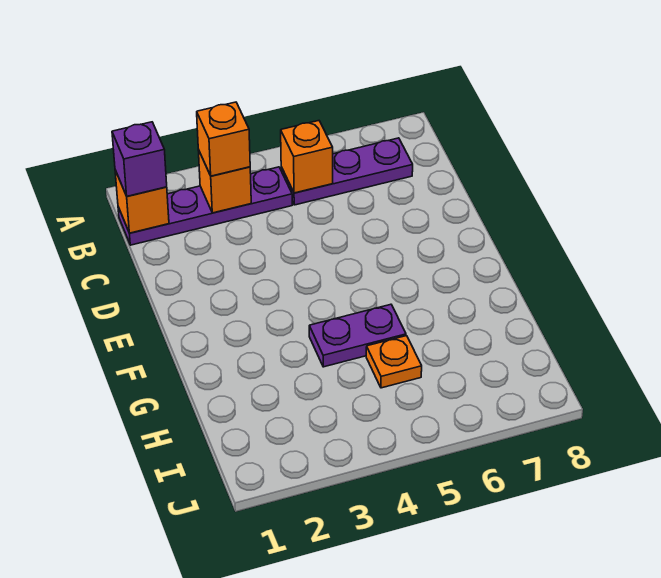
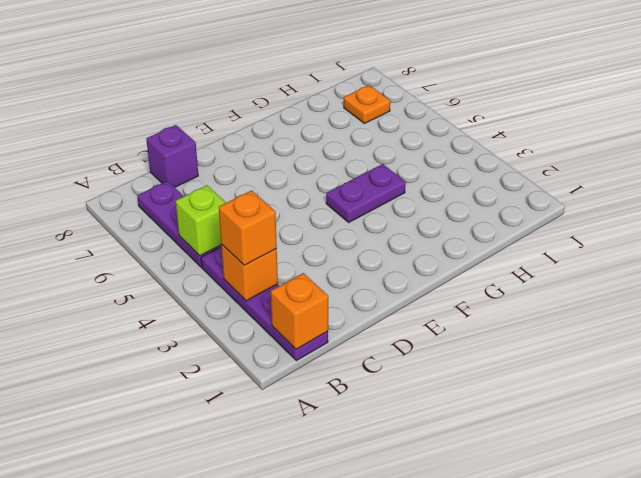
purple brick B1 level 3 -> purple brick C8 level 1
orange brick B5 level 2 -> lime brick B5 level 2
purple plate G4:G5 level 1 -> purple plate F4:G4 level 1
orange plate H5 level 1 -> orange plate I7 level 1

